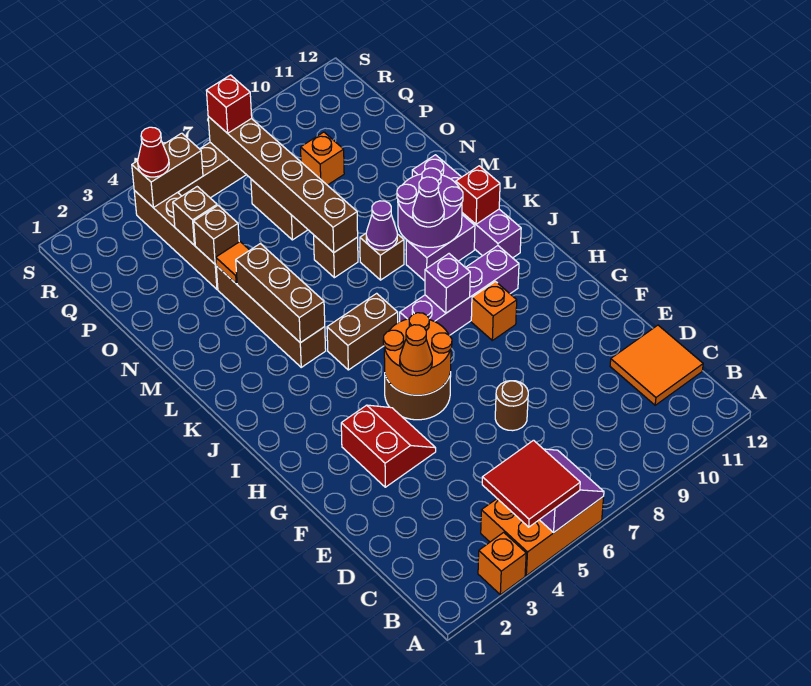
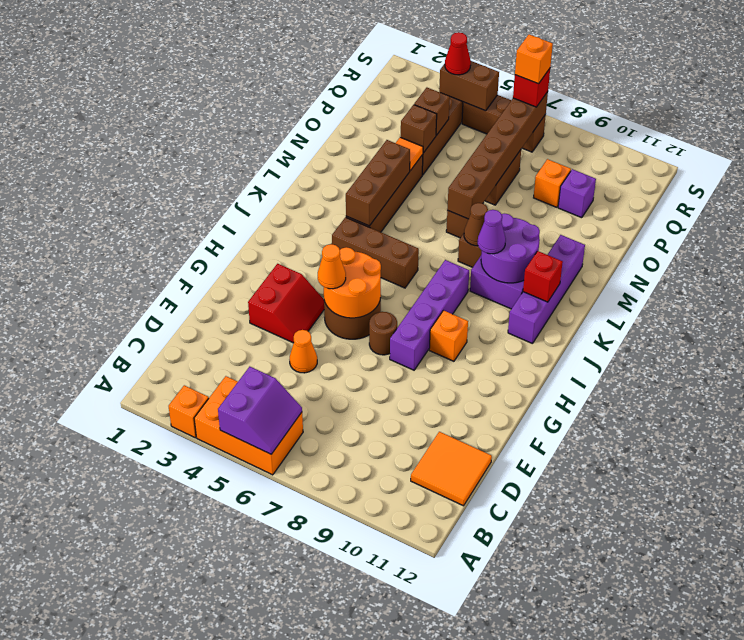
red tile A4:B5 level 3 -> none
none -> orange cone E5 level 1
brown round brick E7 level 1 -> brown round brick G7 level 1
purple brick I7:I10 level 1 -> purple brick G8:J8 level 1
purple brick I8 level 2 -> purple brick P10 level 1
brown brick J5:J6 level 1 -> brown brick J4:J6 level 1
purple cone L8 level 2 -> brown cone L8 level 2
none -> orange brick R7 level 4

